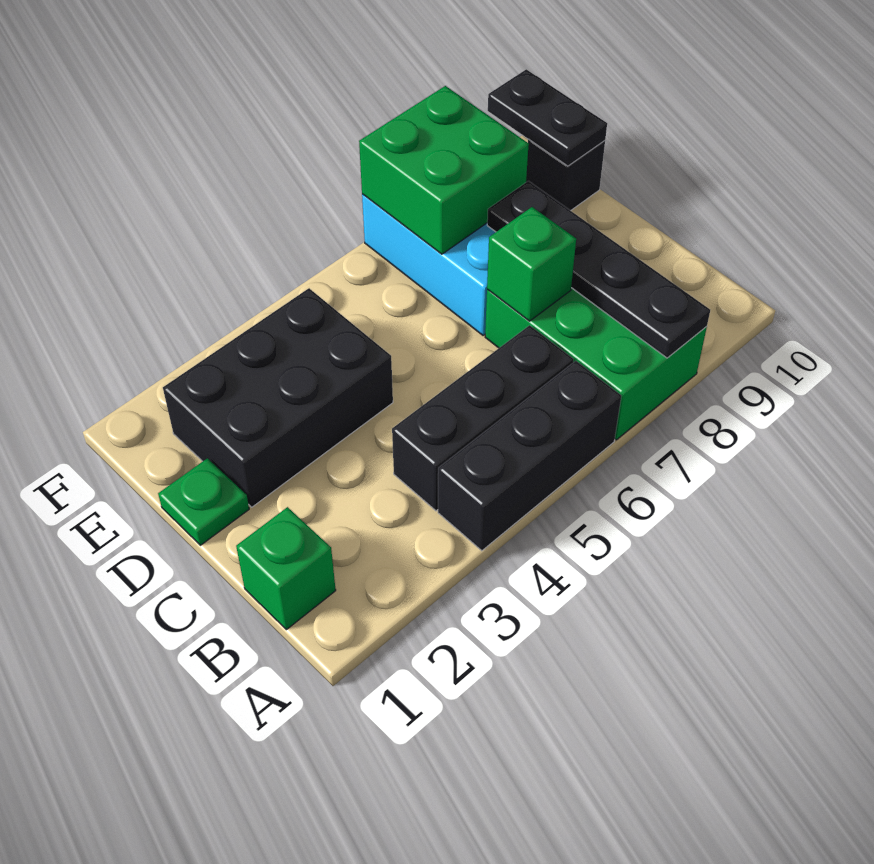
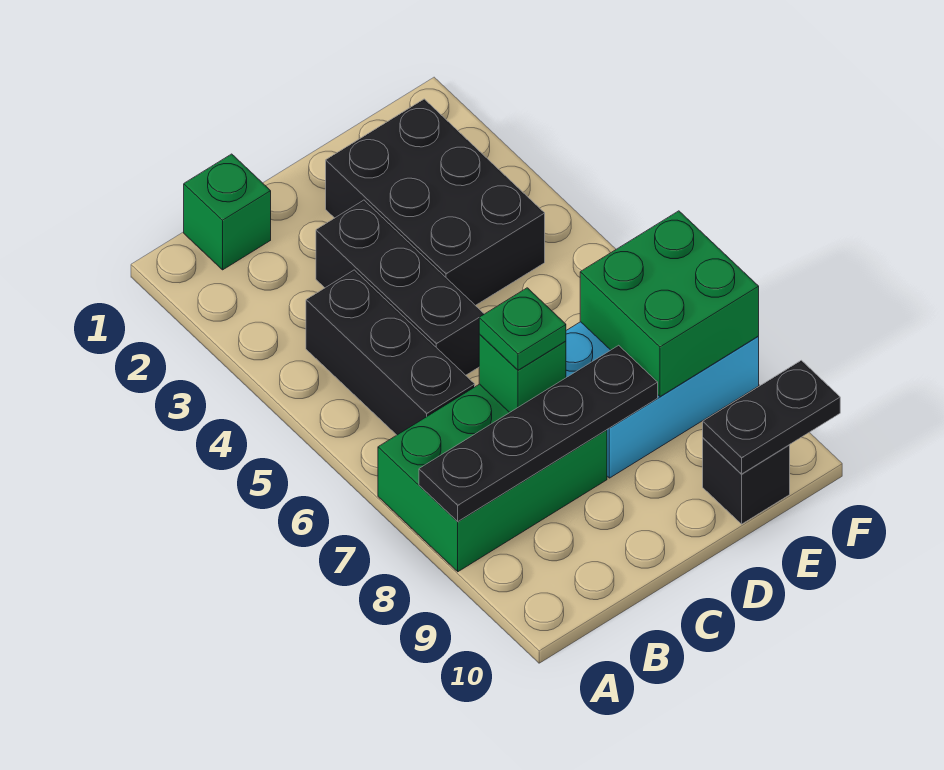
black brick A4:A6 level 1 -> black brick C3:C5 level 1
green plate D1 level 1 -> green plate C7 level 3

